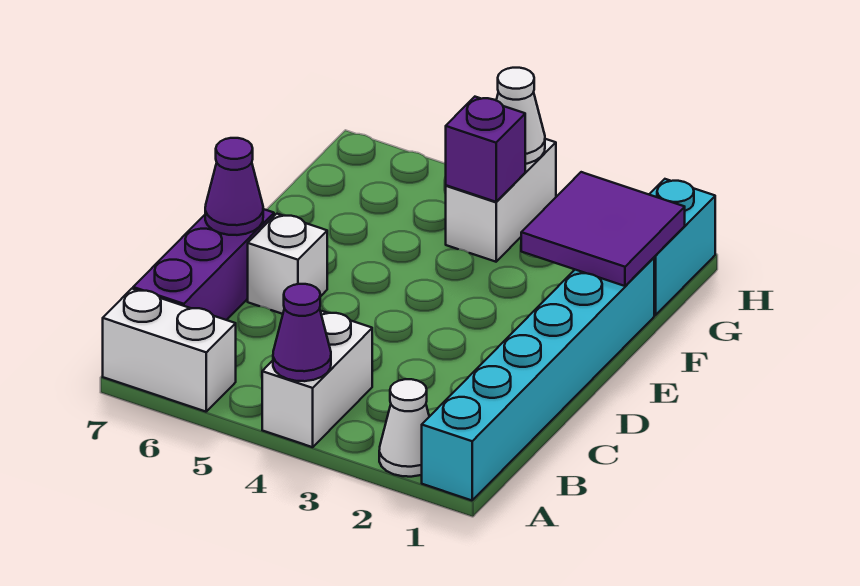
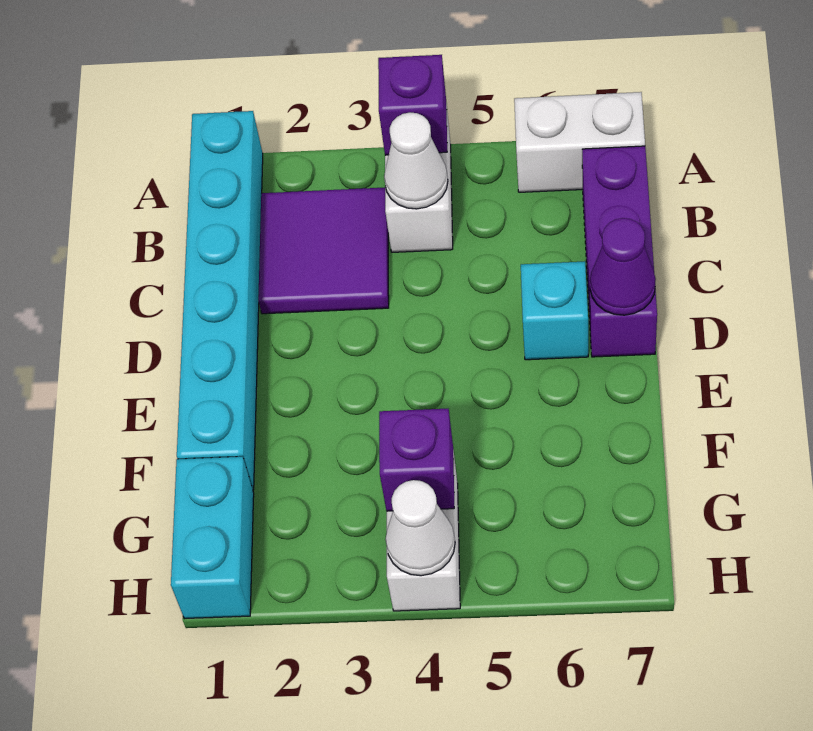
white cone A2 level 1 -> white cone B4 level 2
purple cone A4 level 2 -> purple brick A4 level 2
white brick D6 level 1 -> cyan brick D6 level 1
purple tile F1:G2 level 2 -> purple tile B2:C3 level 1

